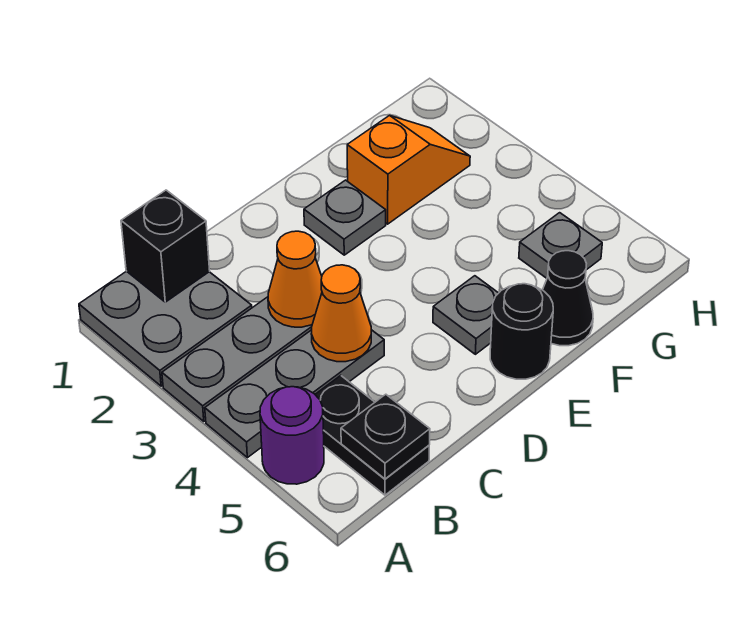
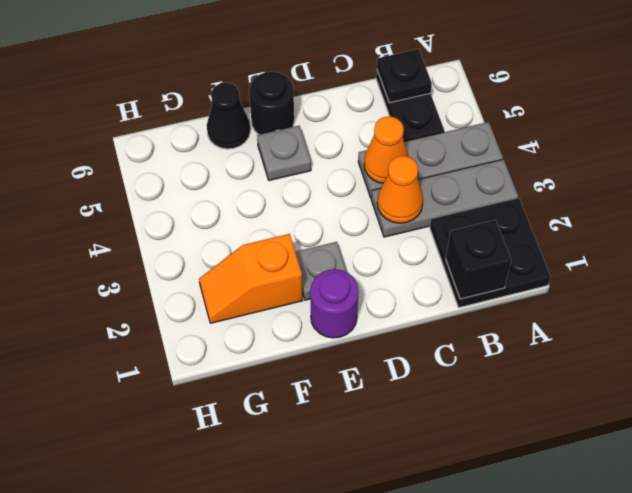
grey plate A1:B2 level 1 -> black plate A1:B2 level 1
purple round brick A5 level 1 -> purple round brick E1 level 1
grey plate G5 level 1 -> none

